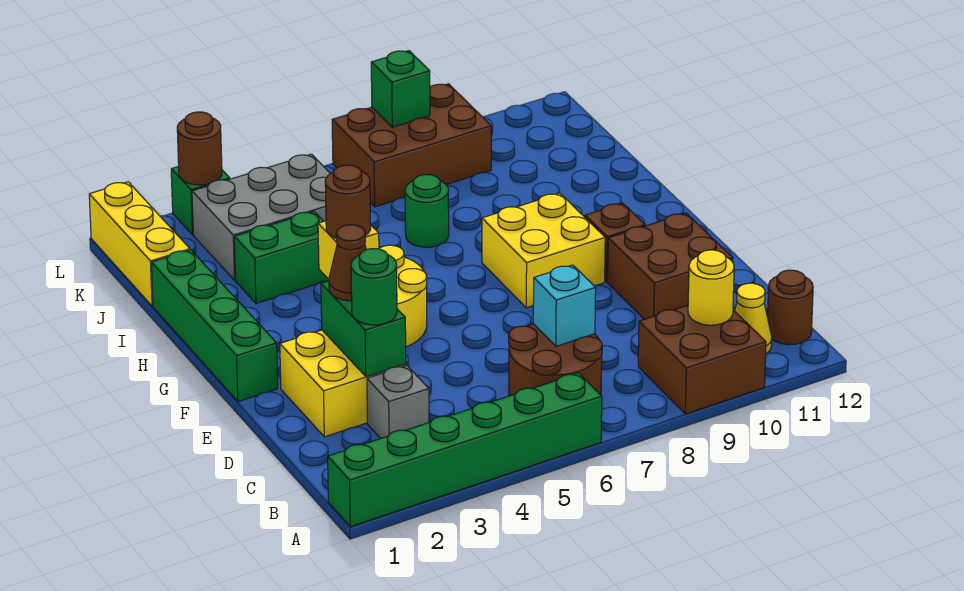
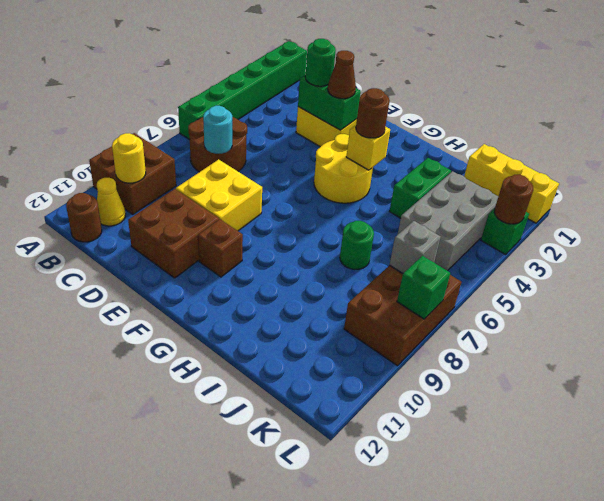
grey brick C3 level 1 -> grey brick K7 level 2
cyan brick C7 level 2 -> cyan round brick C7 level 2
green brick F1:I1 level 1 -> none
yellow brick F8:G9 level 1 -> yellow brick D8:E9 level 1

